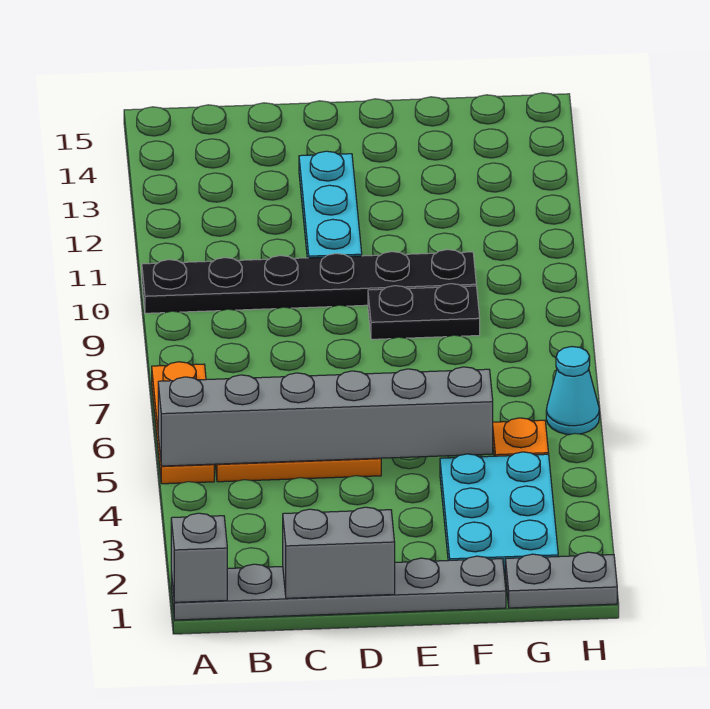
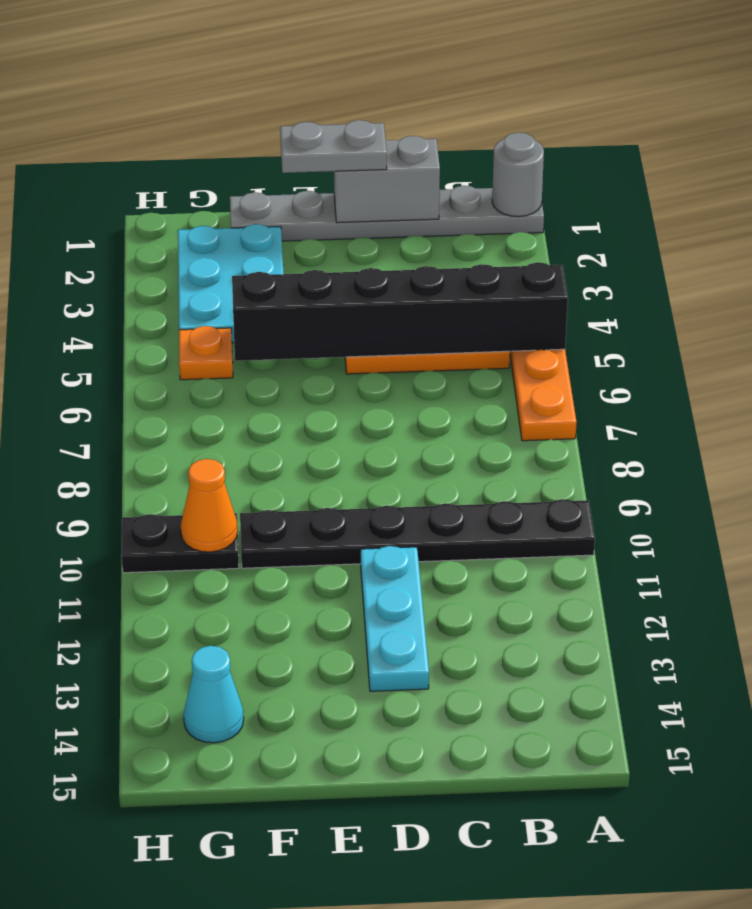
grey brick A1 level 2 -> grey round brick A1 level 2
grey brick A5:F5 level 2 -> black brick A5:F5 level 2
black plate E9:F9 level 1 -> black plate G10:H10 level 1
grey plate G1:H1 level 1 -> grey plate D1:E1 level 3
none -> orange cone G10 level 2
cyan cone H6 level 1 -> cyan cone G14 level 1

